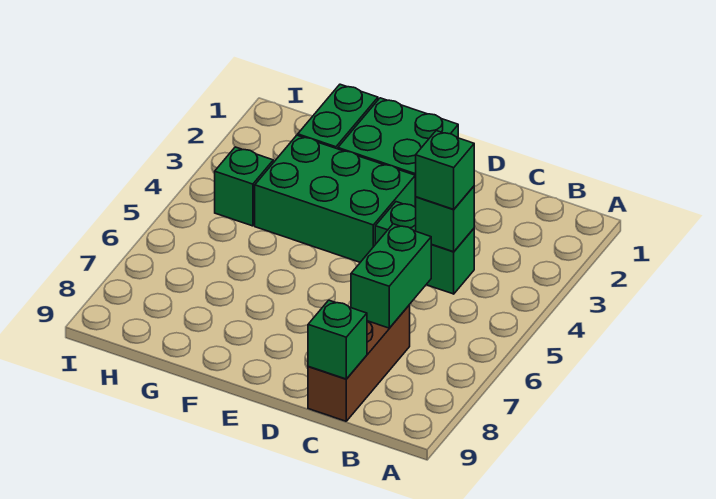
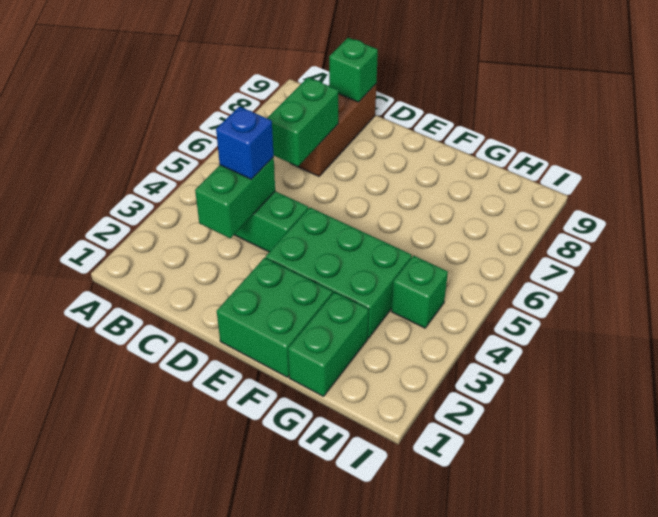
green brick C4 level 2 -> green brick C3:C4 level 2
green brick C4 level 3 -> blue brick C4 level 3

